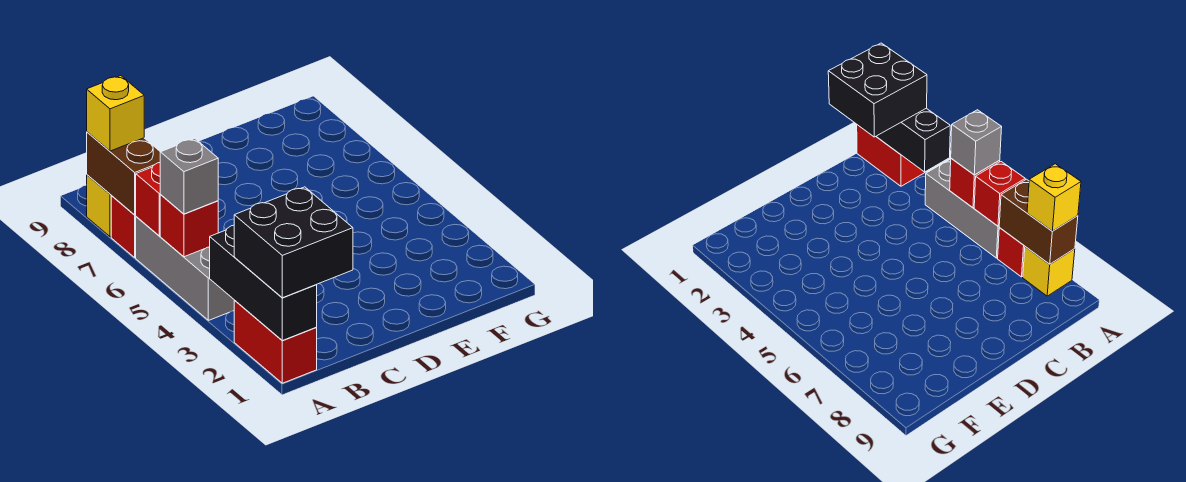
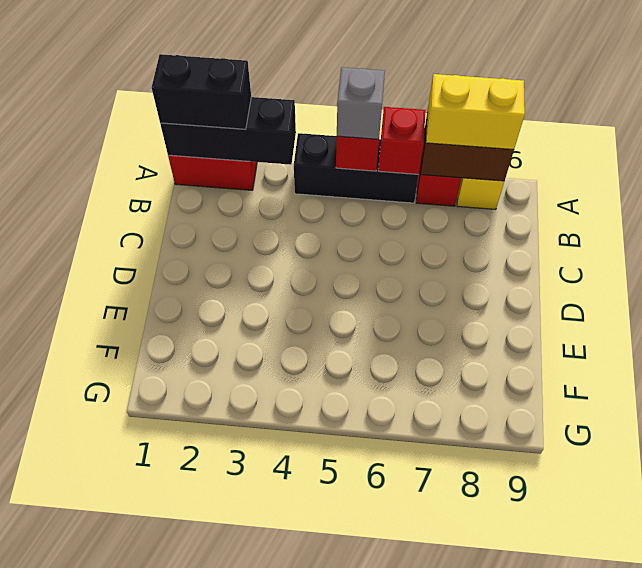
black brick A1:B2 level 3 -> black brick A1:A2 level 3
grey brick A4:A6 level 1 -> black brick A4:A6 level 1
yellow brick A8 level 3 -> yellow brick A7:A8 level 3

